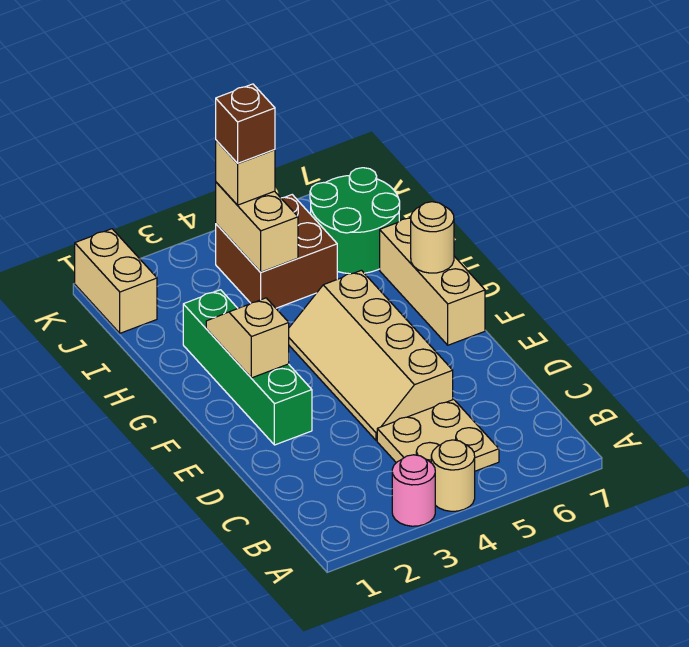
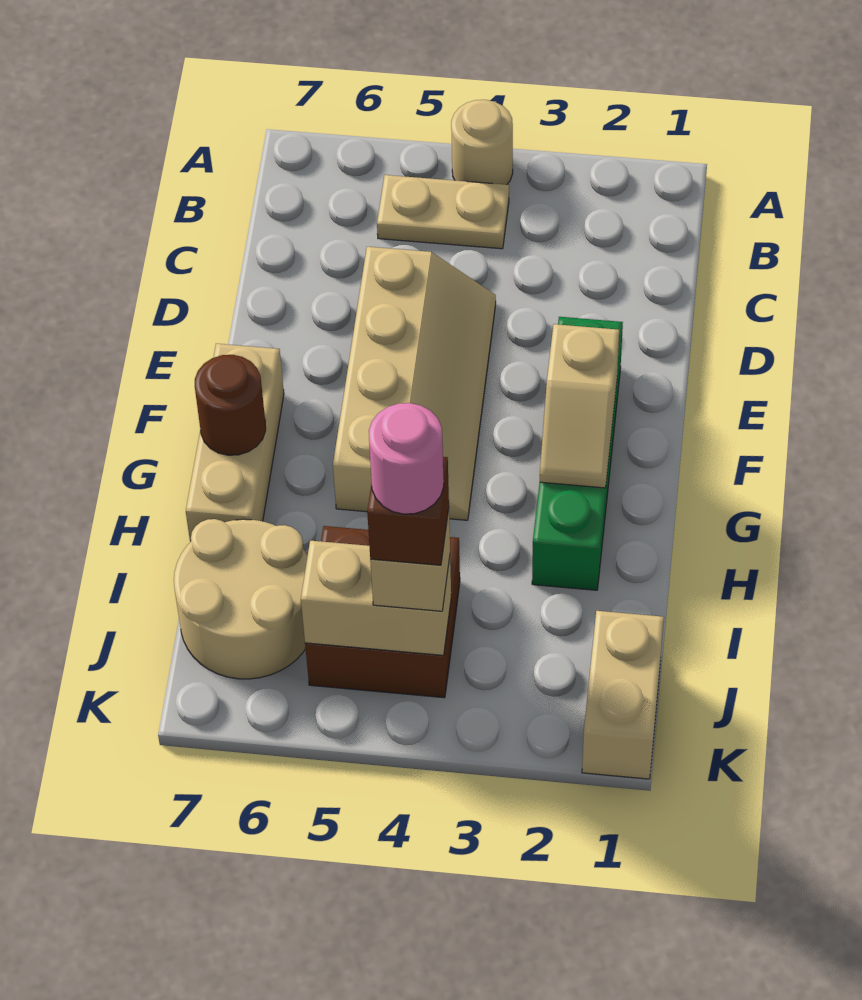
pink round brick A3 level 1 -> pink round brick J4 level 5
tan plate B4:C5 level 1 -> tan plate B4:B5 level 1
tan round brick G7 level 2 -> brown round brick G7 level 2
tan brick I4:J4 level 2 -> tan brick J4:J5 level 2
green round brick I6:J7 level 1 -> tan round brick I6:J7 level 1

